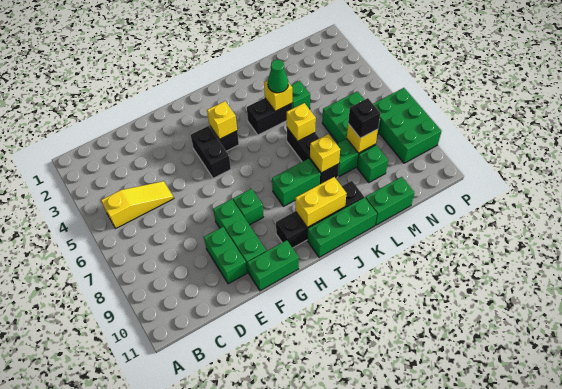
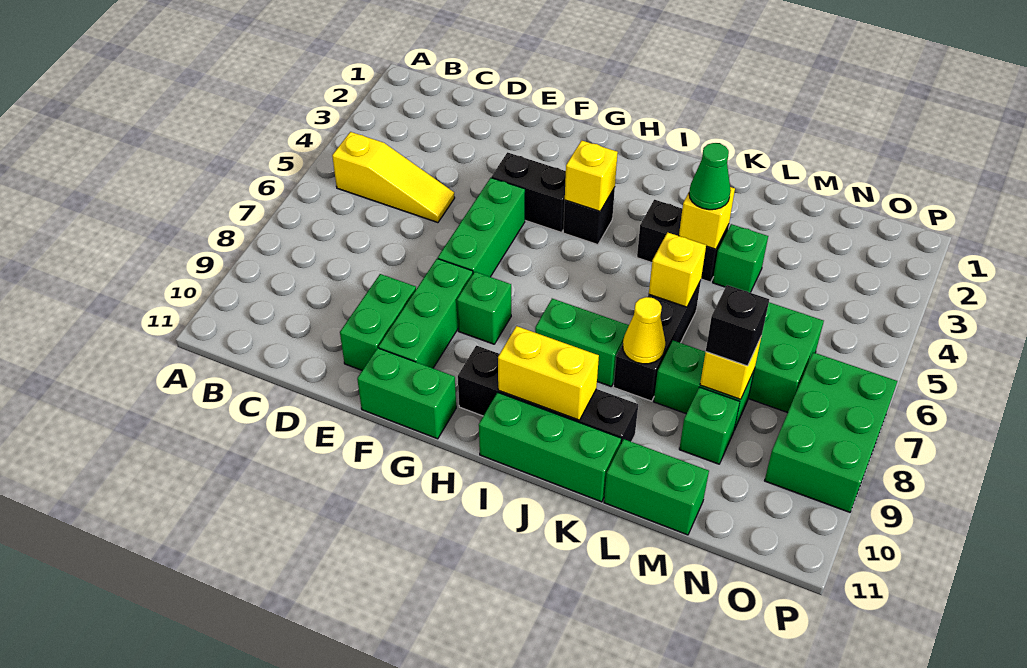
none -> green brick F5:F7 level 1
black brick G4:G5 level 1 -> black brick F4:G4 level 1
yellow brick K8 level 2 -> yellow cone K8 level 2

